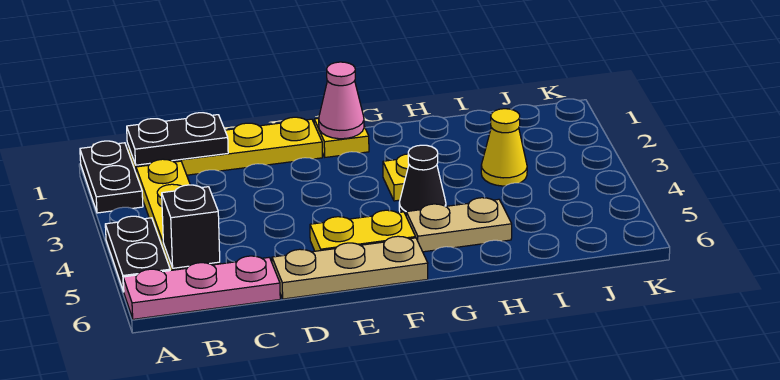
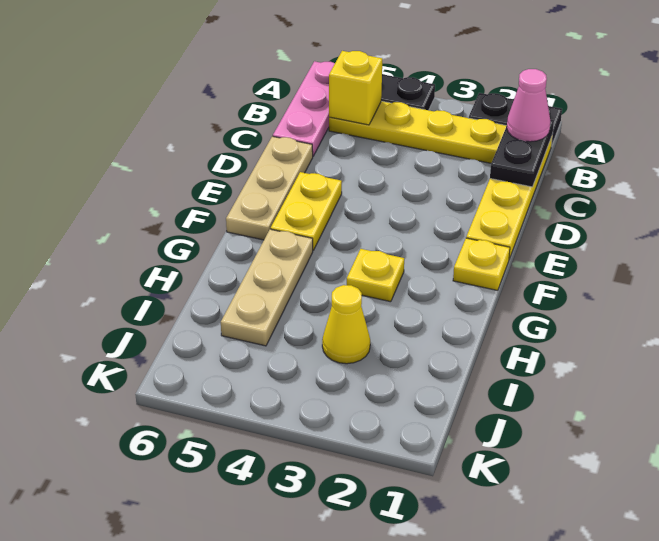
black brick B5 level 2 -> yellow brick B5 level 2
pink cone F1 level 2 -> pink cone B1 level 3
black cone G4 level 1 -> none
tan plate G5:H5 level 1 -> tan plate G5:I5 level 1

